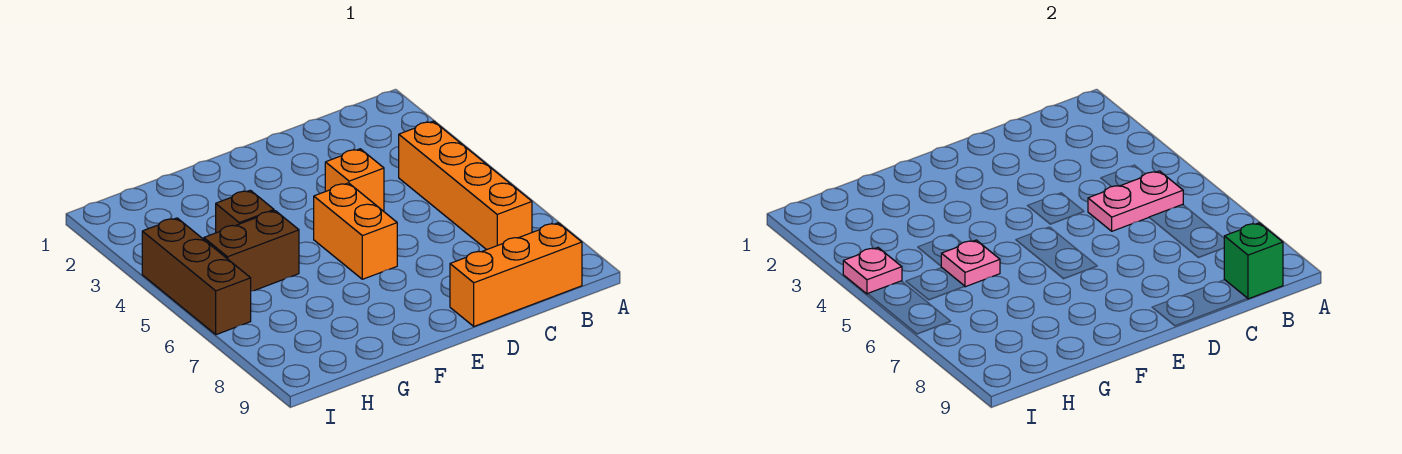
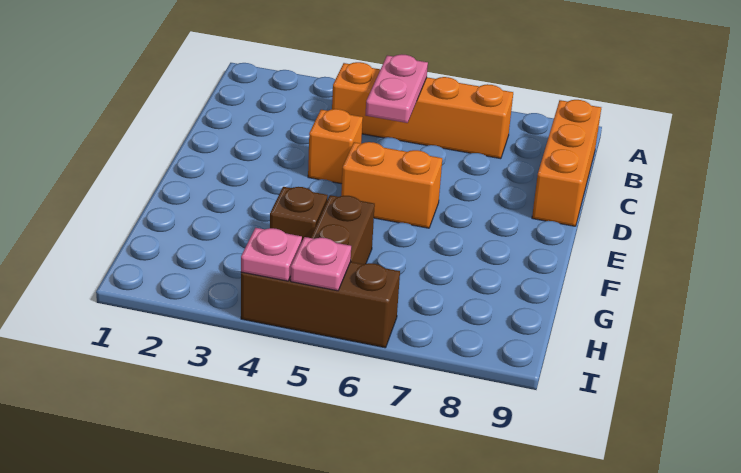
green brick B9 level 2 -> none
pink plate G5 level 2 -> pink plate I5 level 2

